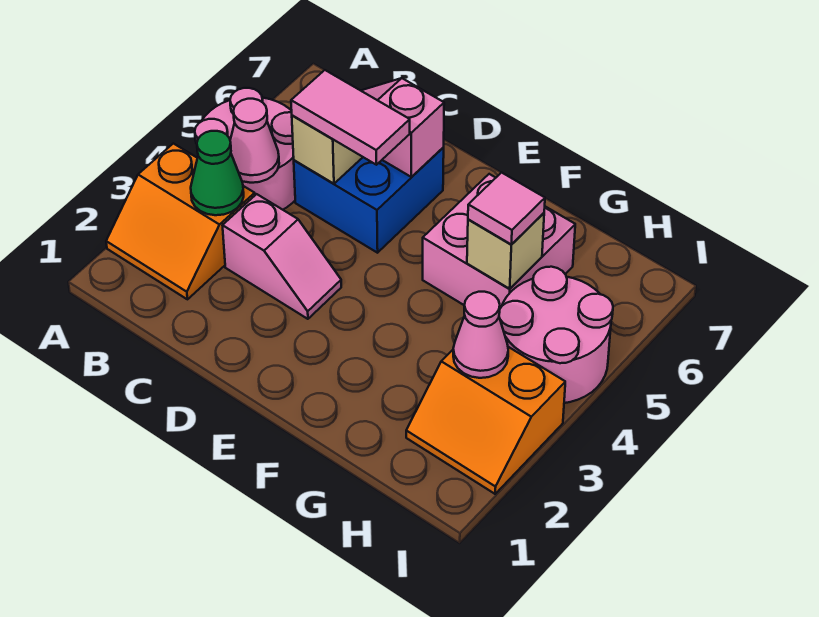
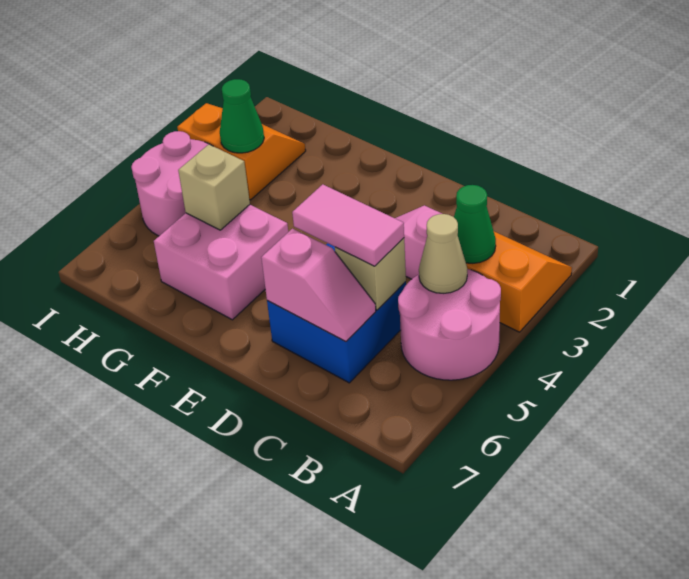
pink cone B4 level 2 -> tan cone B4 level 2
pink tile G5 level 3 -> none
pink cone H3 level 2 -> green cone H3 level 2

